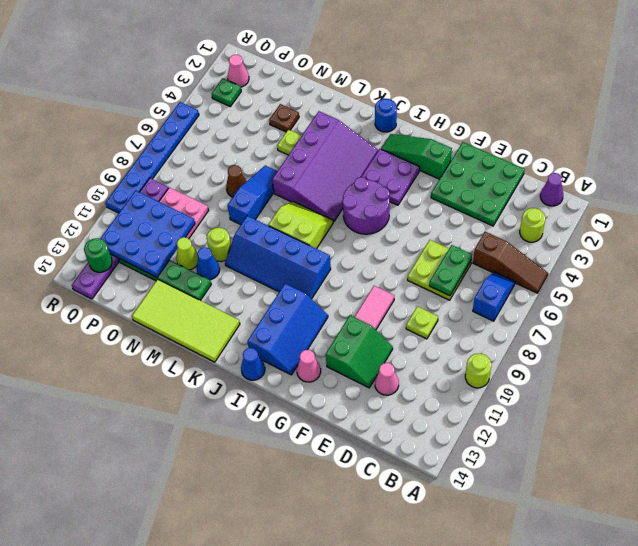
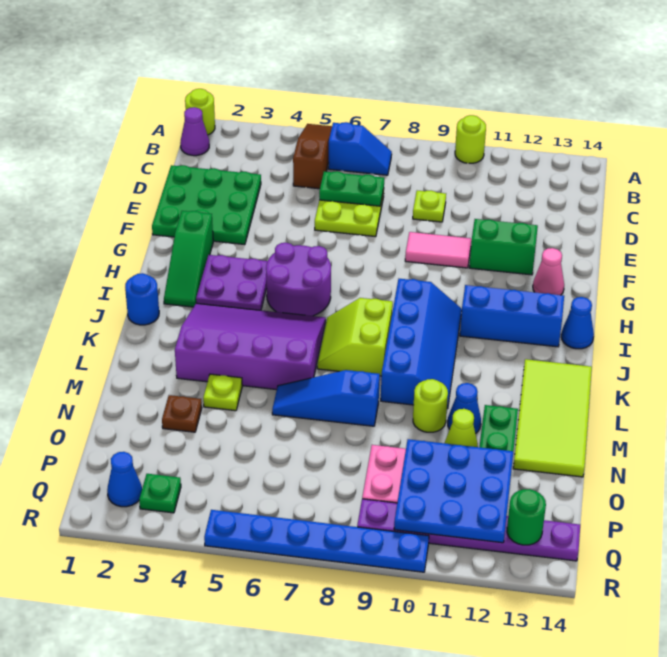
lime round brick B3 level 1 -> lime round brick A1 level 1
blue slope B6:B7 level 1 top 7 -> blue slope B6:B7 level 1 top 6
pink cone D12 level 1 -> none
brown cone N7 level 1 -> none
pink cone Q2 level 1 -> blue cone Q2 level 1

